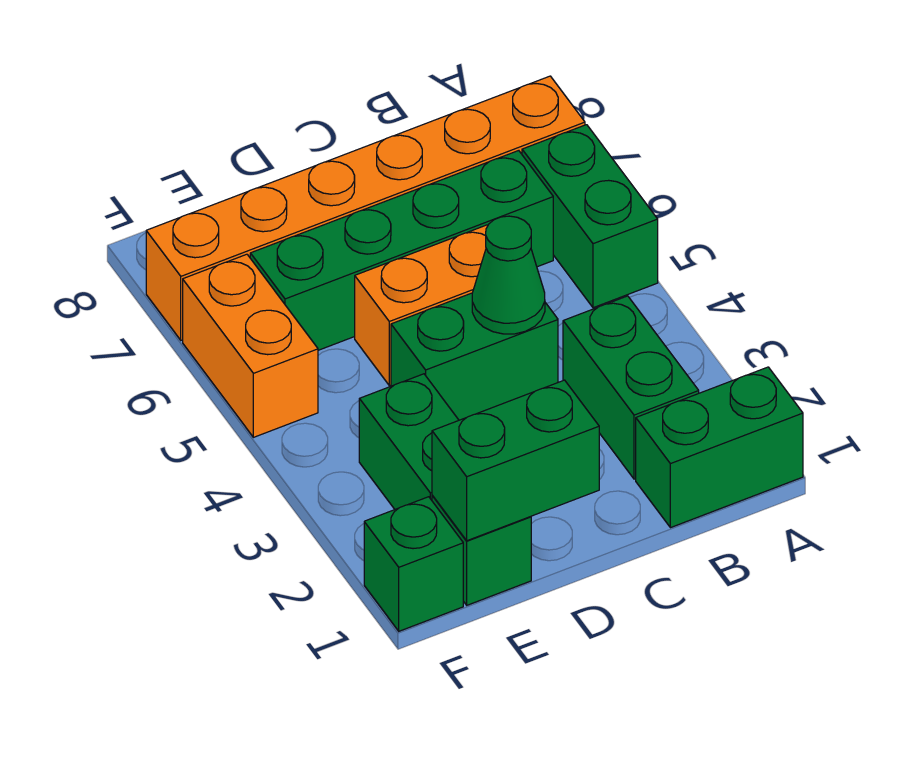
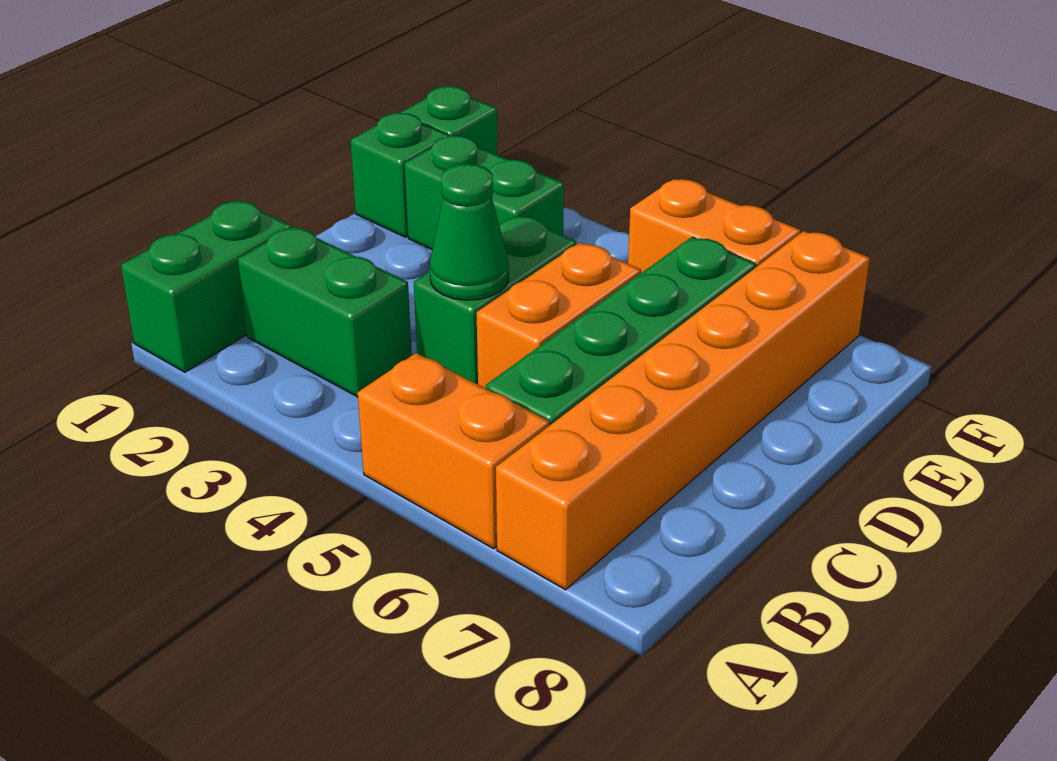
green brick A5:A6 level 1 -> orange brick A5:A6 level 1
green brick D1:E1 level 2 -> none

